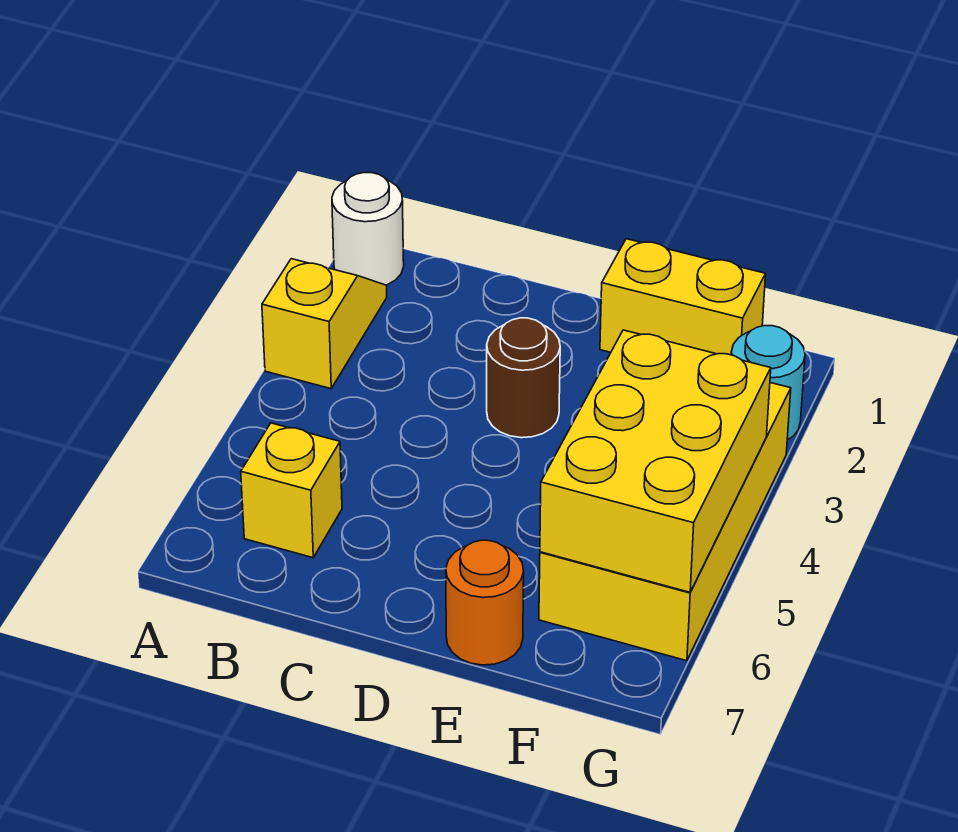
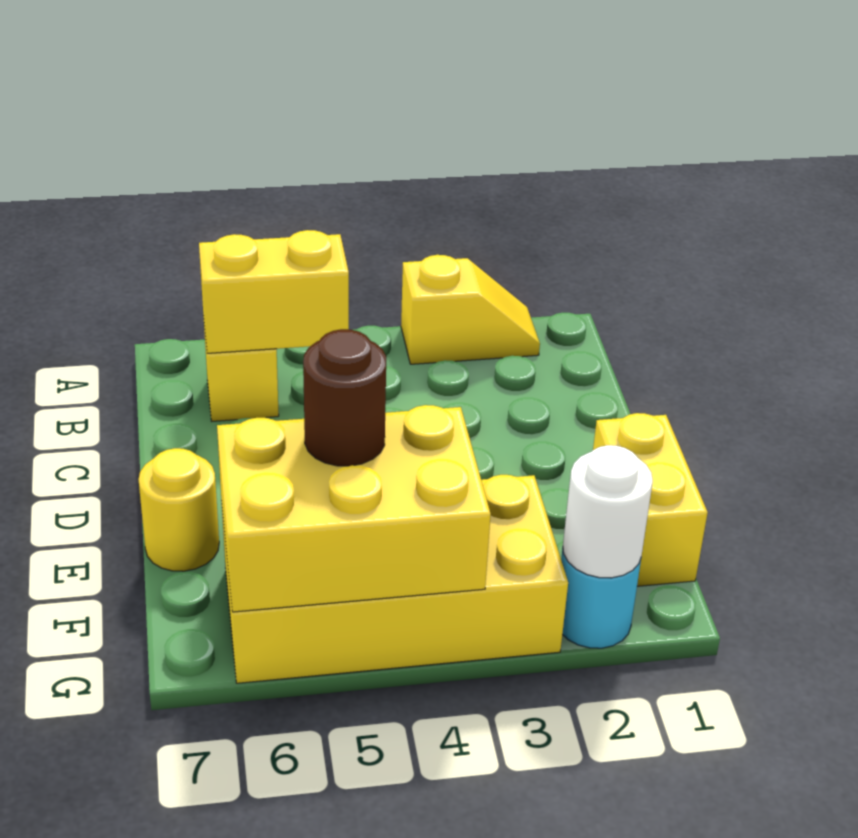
white round brick A1 level 1 -> white round brick G2 level 2
none -> yellow brick B5:B6 level 2
brown round brick D3 level 1 -> brown round brick F5 level 3
orange round brick E7 level 1 -> yellow round brick E7 level 1

